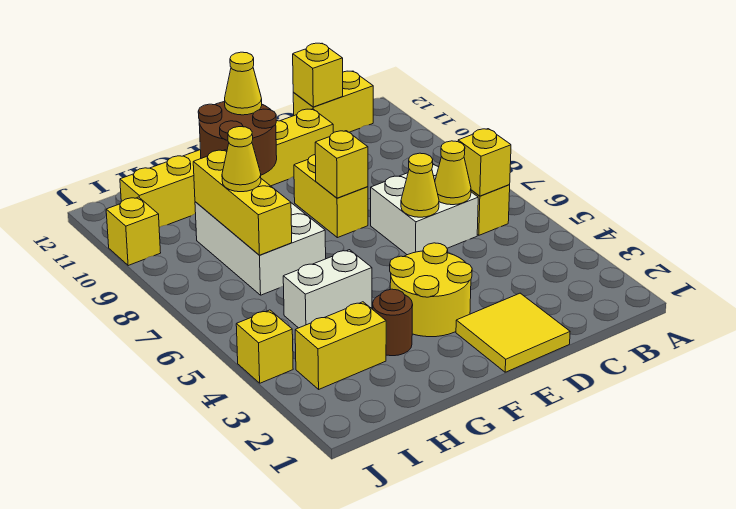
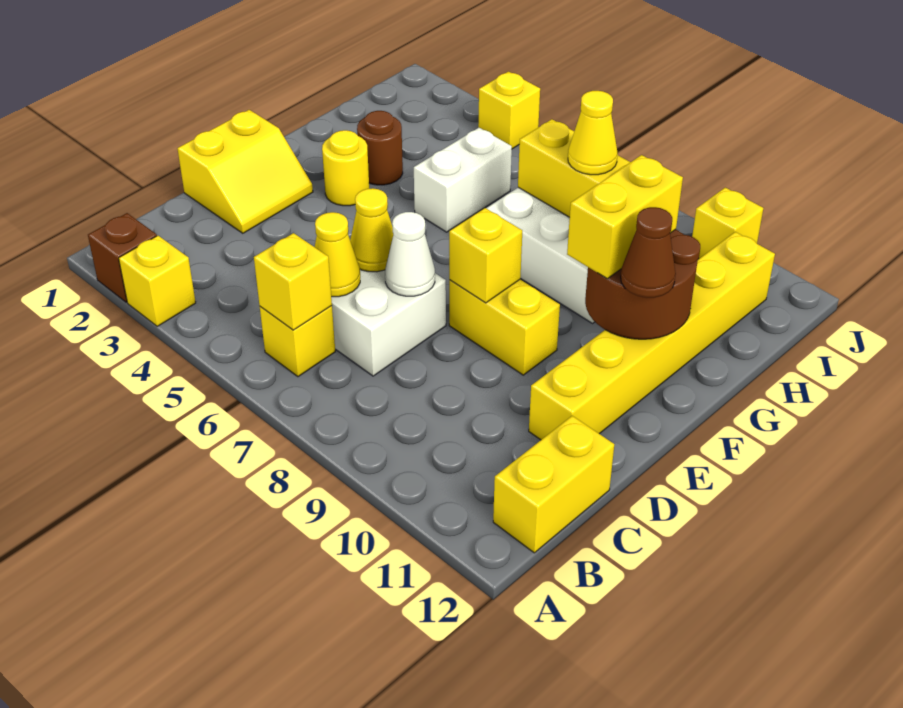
none -> brown brick A2 level 1
yellow brick C12 level 2 -> yellow brick A3 level 1
yellow tile D1:E2 level 1 -> yellow slope D1:E2 level 1 top 1
none -> white cone D7 level 2
yellow round brick E3:F4 level 1 -> yellow round brick F3 level 1
yellow cone F11 level 3 -> brown cone F11 level 3
yellow brick H3:I3 level 1 -> yellow brick F10:G10 level 3

